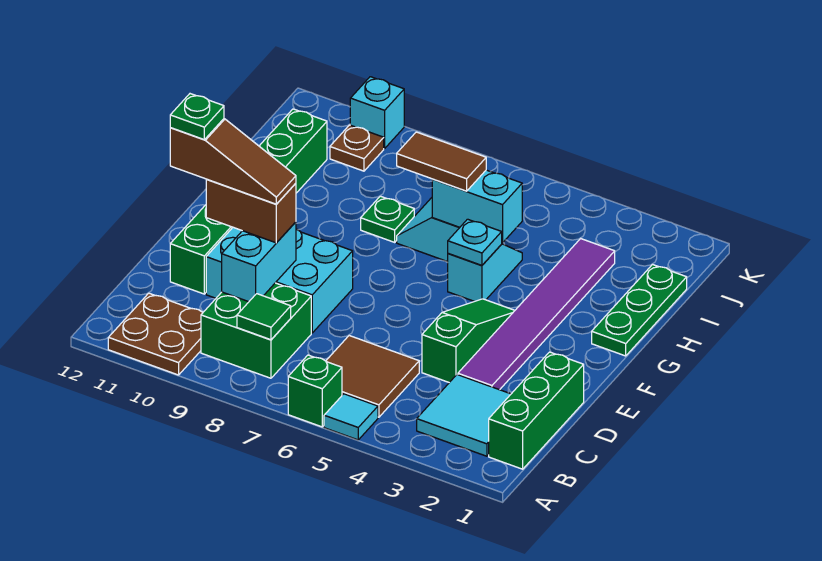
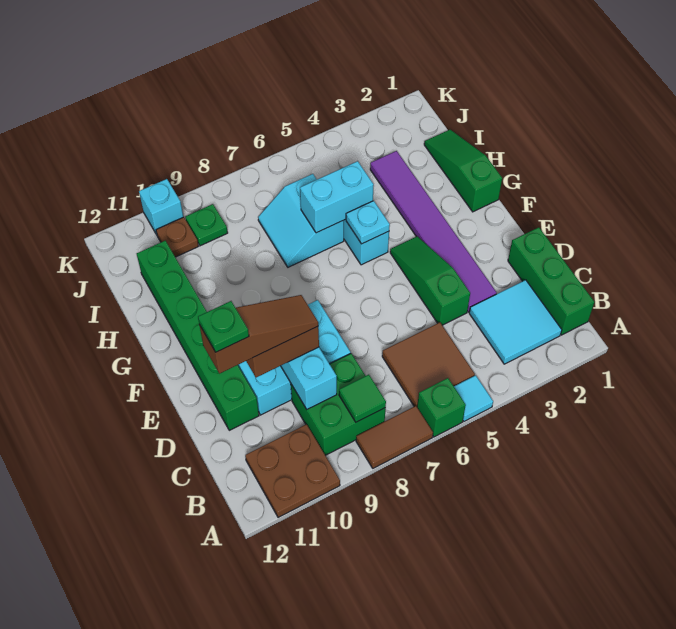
green plate G1:I1 level 1 -> green slope G1:I1 level 1 top G
brown tile H6:H7 level 3 -> brown tile A7:A8 level 1
green plate H8 level 1 -> green plate J9 level 1

